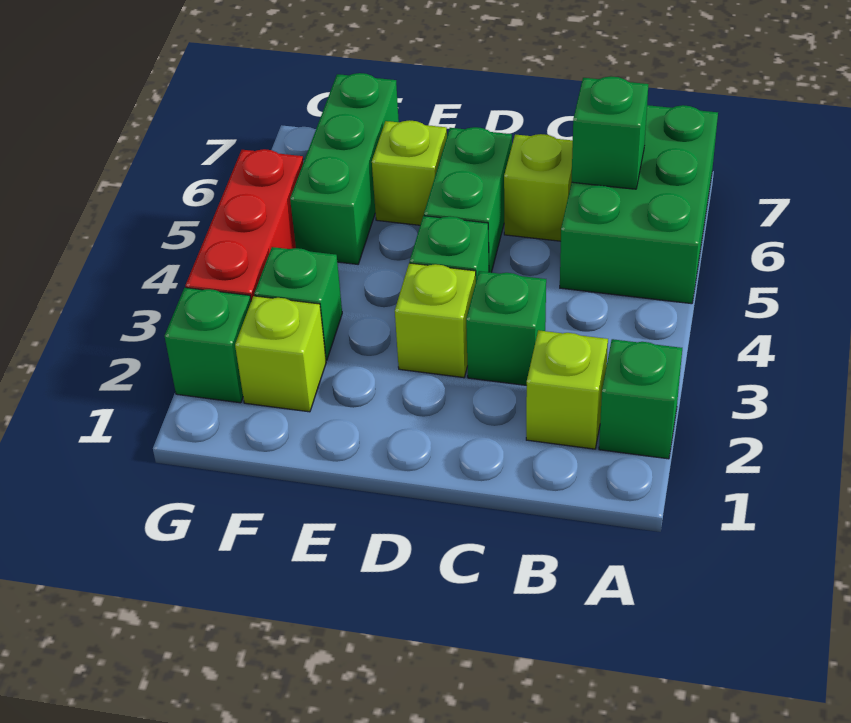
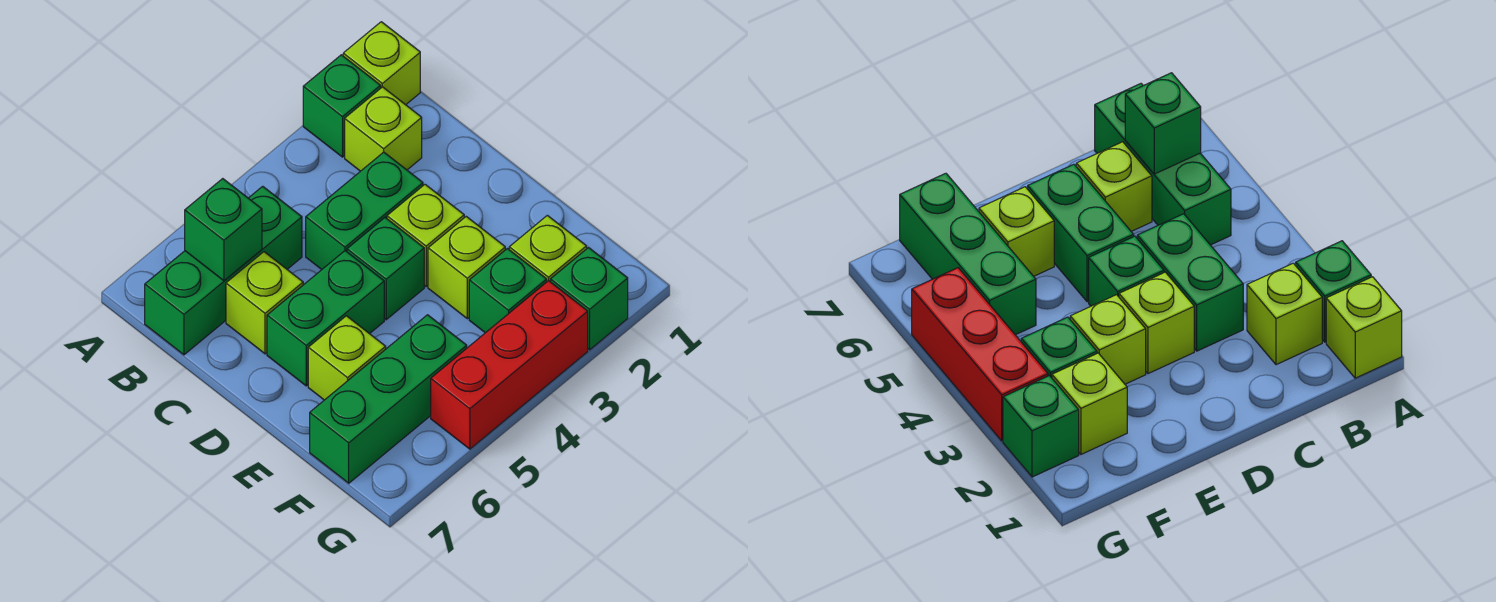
none -> lime brick A1 level 1
green brick A5:B7 level 1 -> green brick B5:B7 level 1
green brick C3 level 1 -> green brick C3:C4 level 1
none -> lime brick E3 level 1

